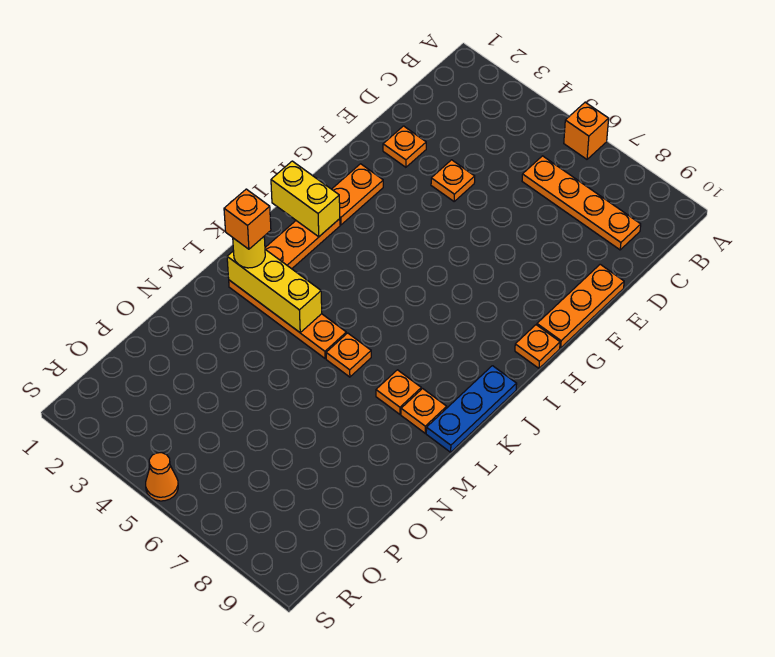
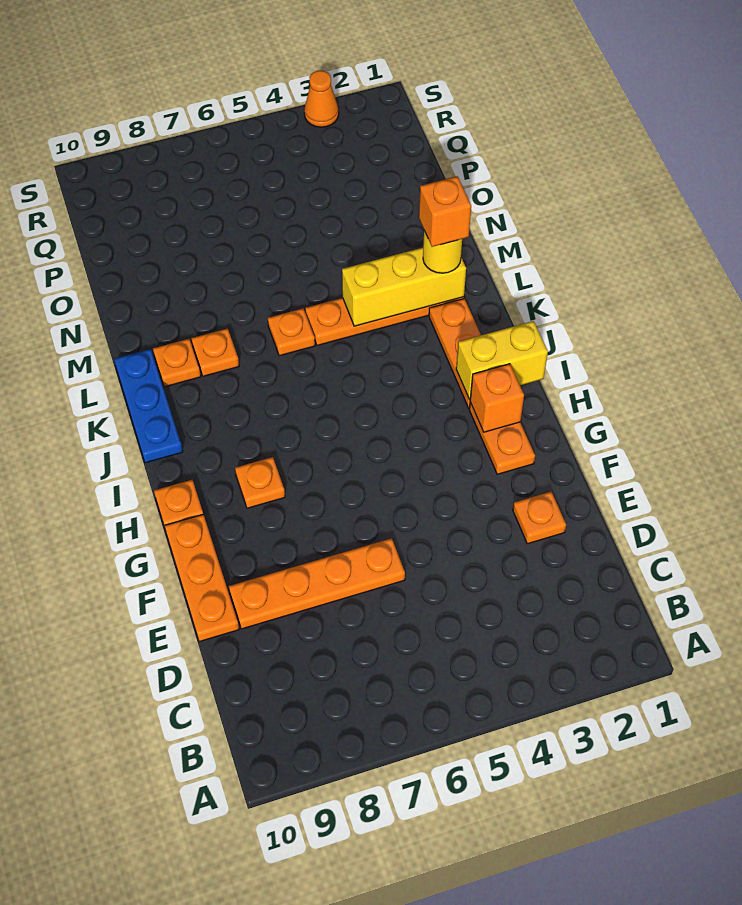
orange brick A6 level 1 -> orange brick H2 level 2
orange plate C6:C9 level 1 -> orange plate E6:E9 level 1
orange plate E4 level 1 -> orange plate H8 level 1
orange cone S5 level 1 -> orange cone S3 level 1

